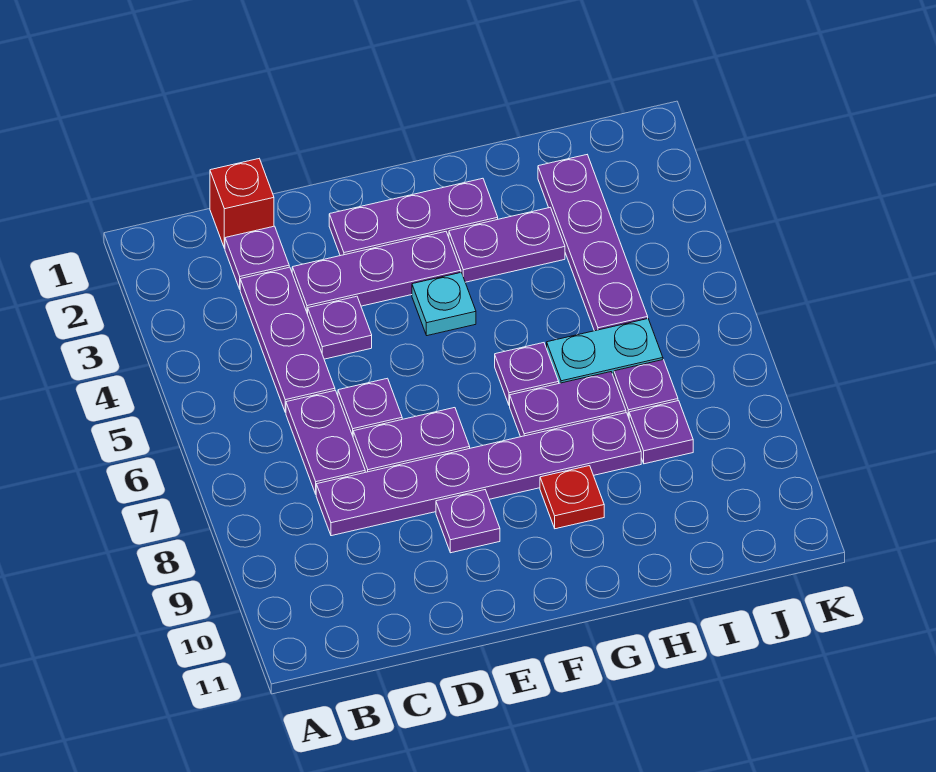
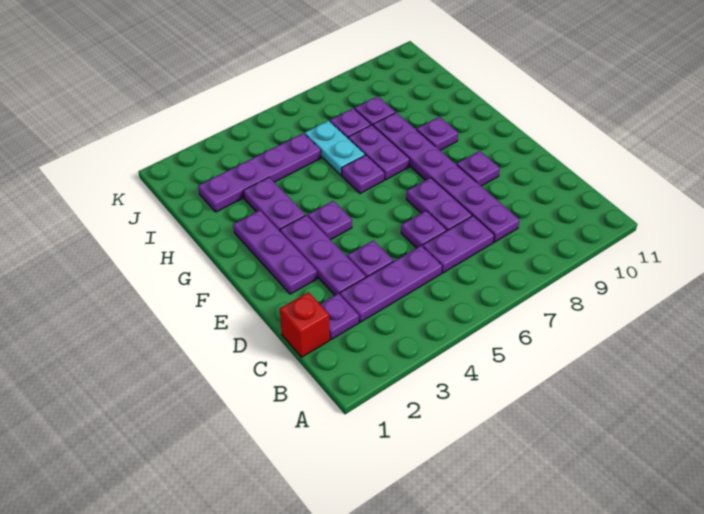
cyan plate F4 level 1 -> purple plate F4 level 1
red plate G9 level 1 -> purple plate G9 level 1

